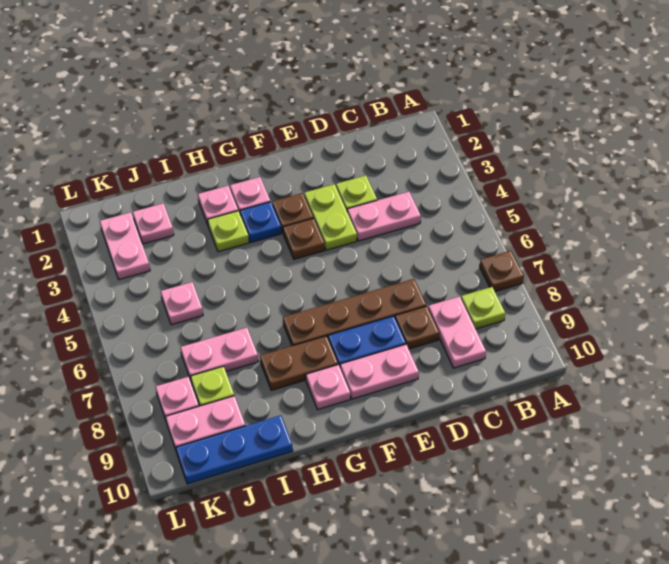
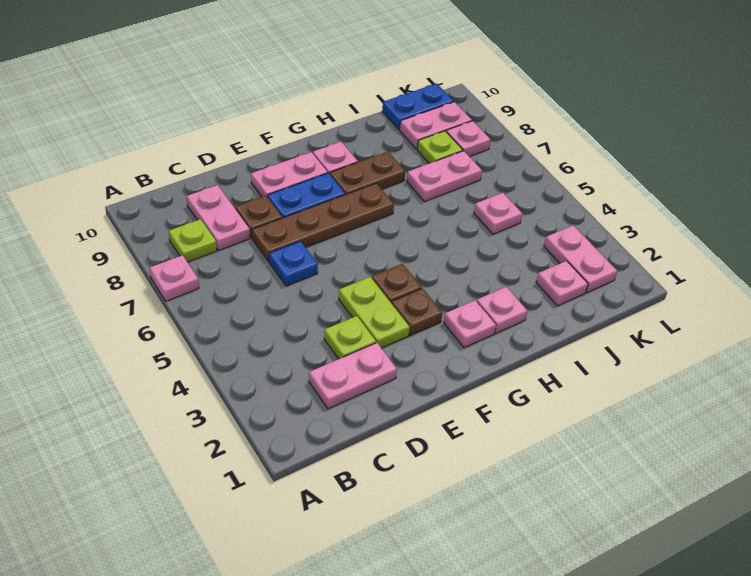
brown plate A7 level 1 -> pink plate A7 level 1
pink plate C4:D4 level 1 -> pink plate C2:D2 level 1
blue plate G3 level 1 -> blue plate D6 level 1
lime plate H3 level 1 -> none
blue plate I10:K10 level 1 -> blue plate J10:K10 level 1

